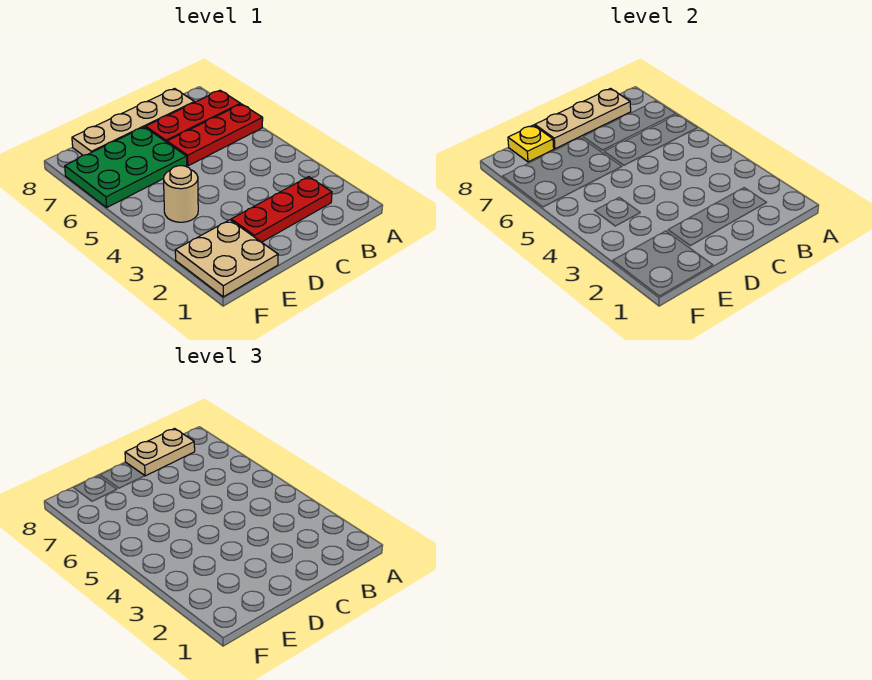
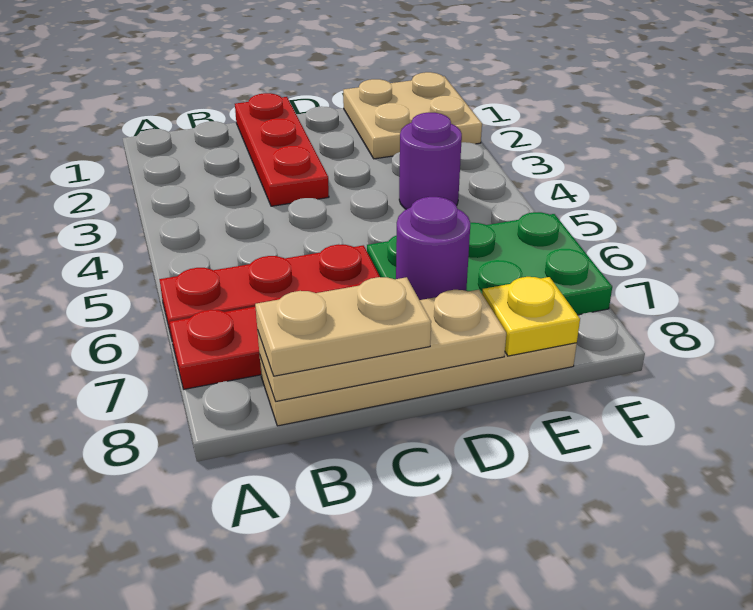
red plate B2:D2 level 1 -> red plate C1:C3 level 1
none -> purple round brick D7 level 2
tan round brick E4 level 1 -> purple round brick E4 level 1

